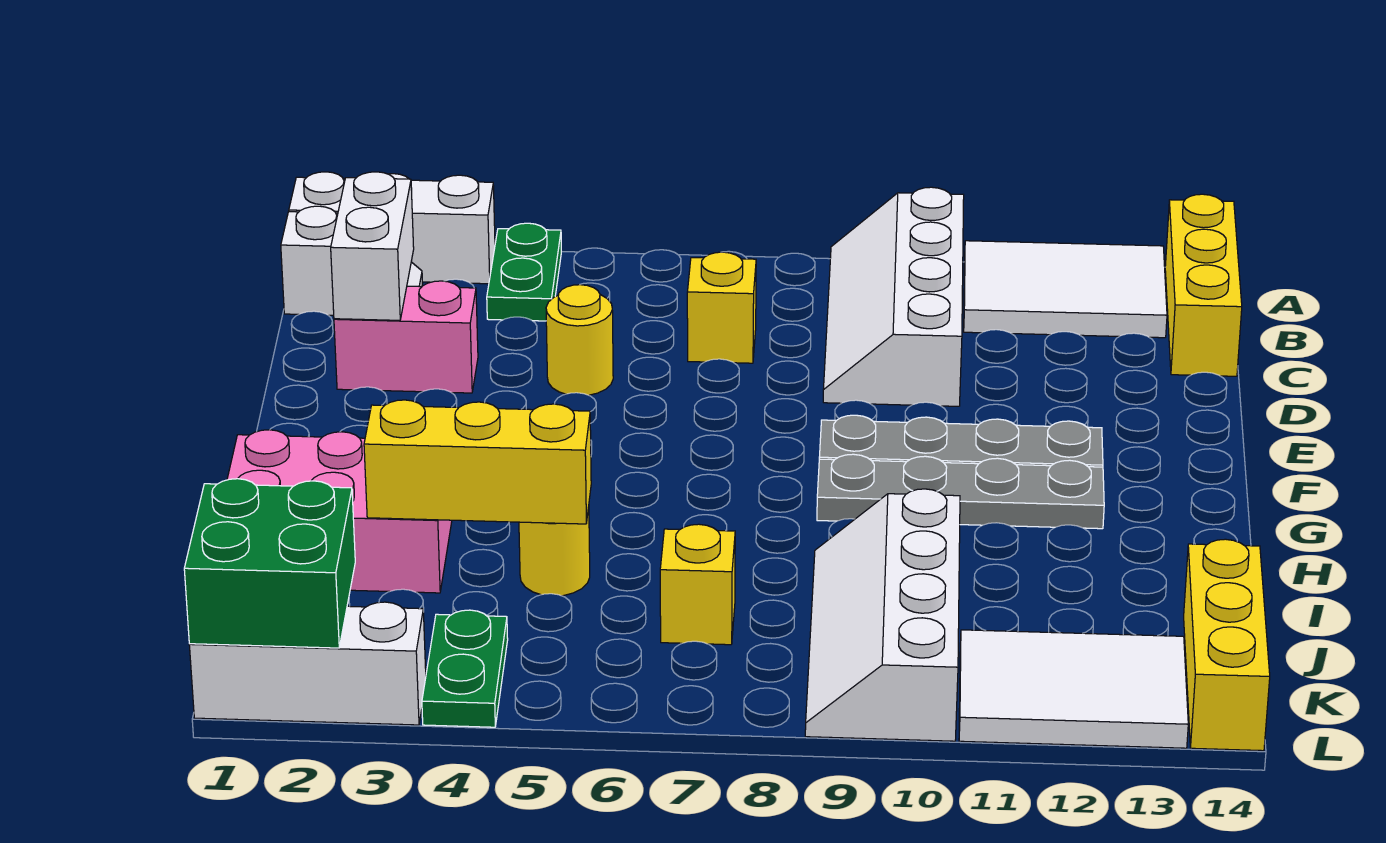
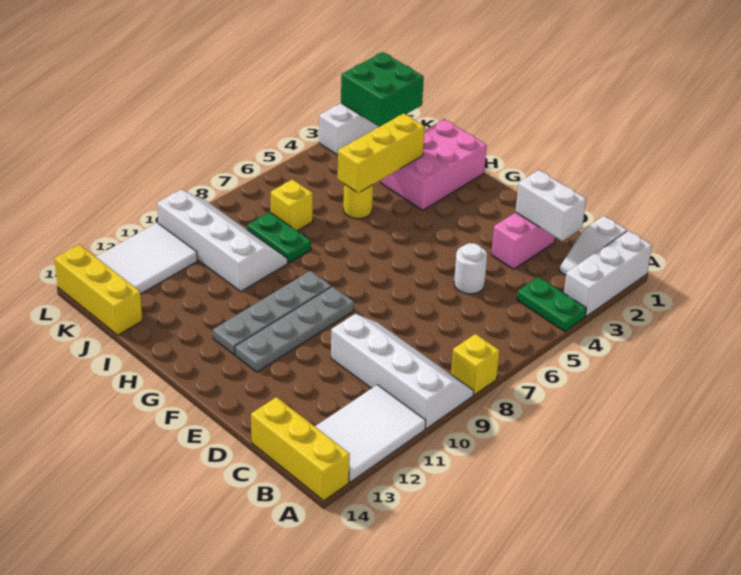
yellow brick C7 level 1 -> yellow brick A8 level 1
yellow round brick D5 level 1 -> white round brick D5 level 1
green plate K4:L4 level 1 -> green plate I8:J8 level 1

